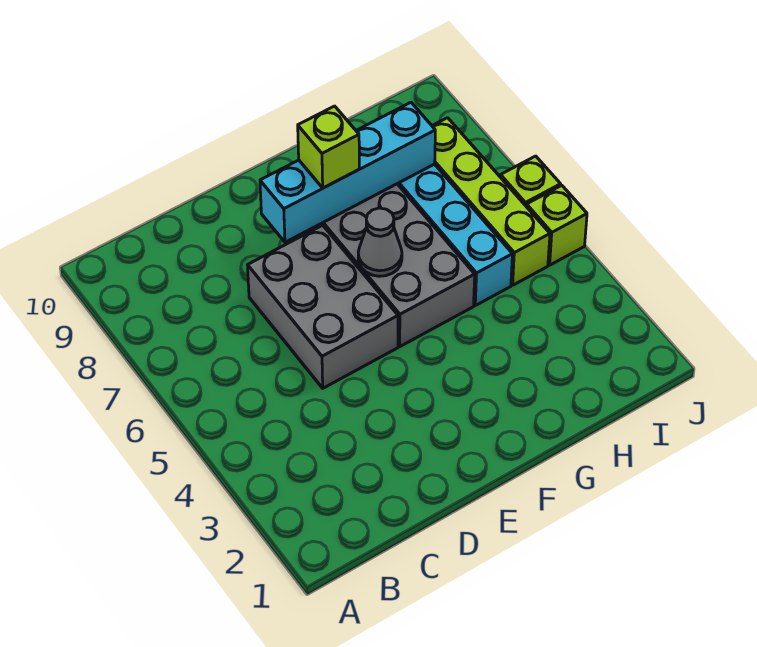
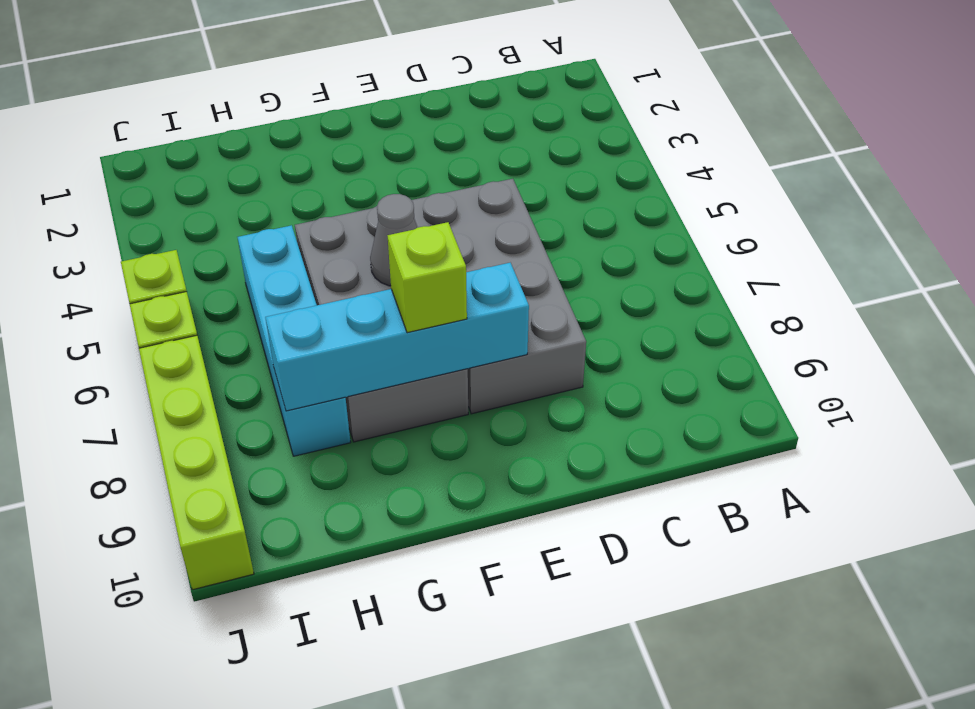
grey brick D5:E7 level 1 -> grey brick D5:E8 level 1
lime brick I5:I8 level 1 -> lime brick J7:J10 level 1

